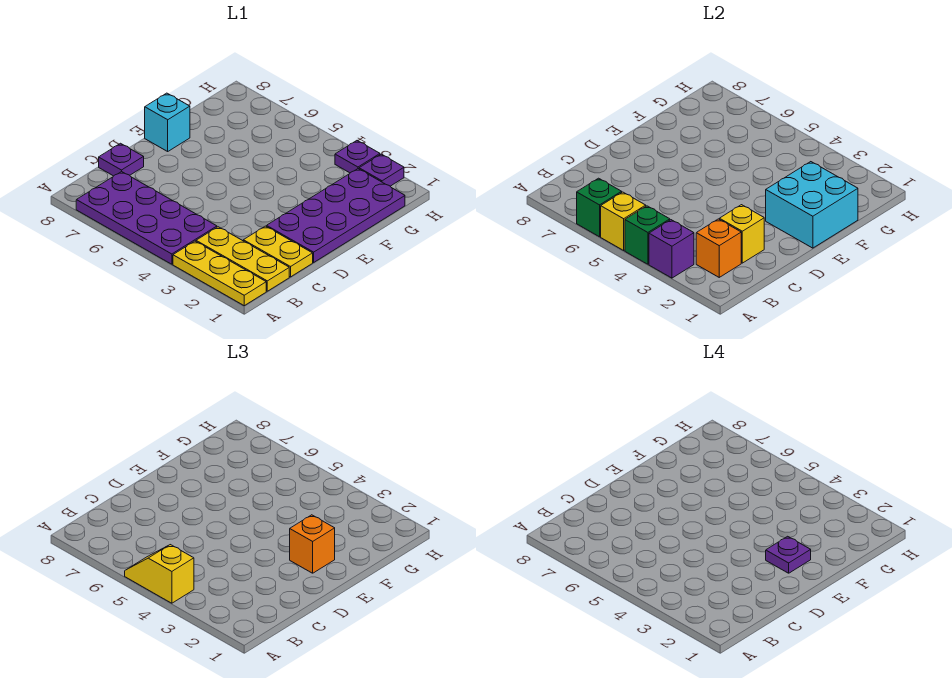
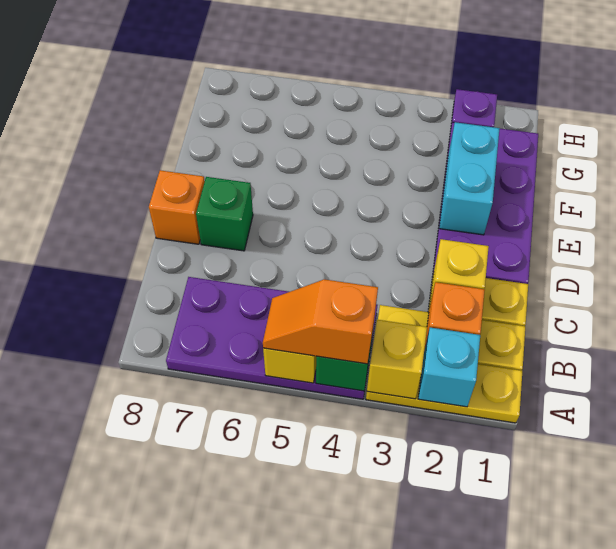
purple brick A3 level 2 -> yellow brick A3 level 2
yellow slope A4:A5 level 3 top 4 -> orange slope A4:A5 level 3 top 4
green brick A6 level 2 -> green brick D7 level 1
purple plate C8 level 1 -> none
cyan brick E1:F2 level 2 -> cyan brick E2:F2 level 2
orange brick E2 level 3 -> orange brick D8 level 1
purple plate E2 level 4 -> none
cyan brick E8 level 1 -> cyan brick A2 level 2
purple plate H3 level 1 -> none

